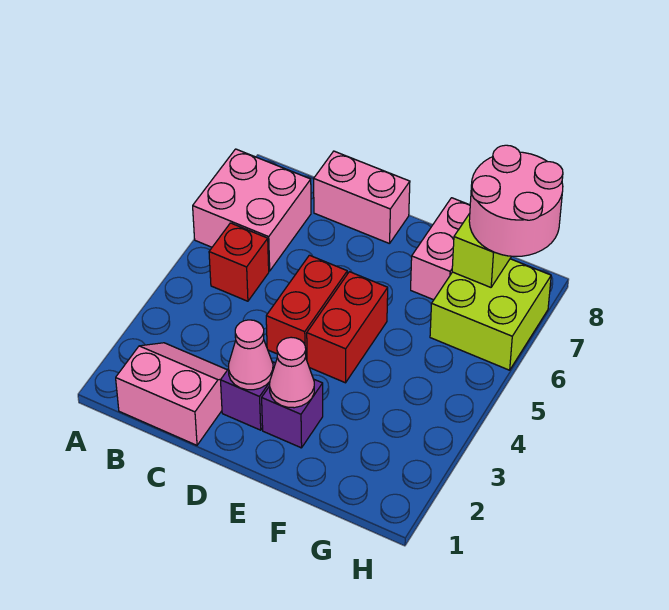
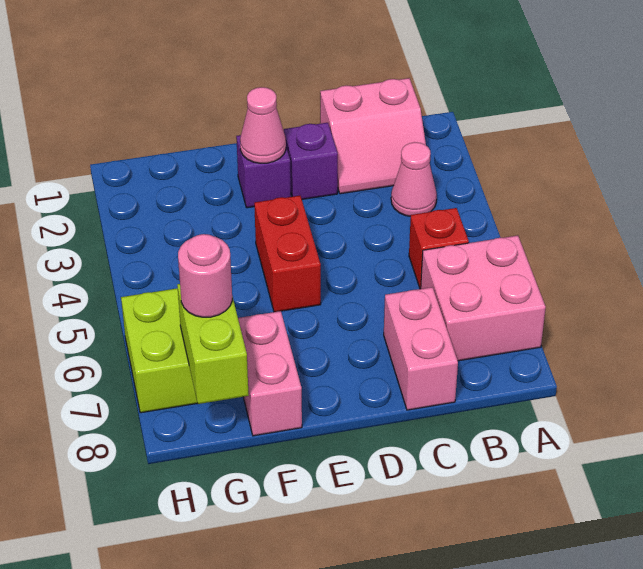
pink brick C8:D8 level 1 -> pink brick C7:C8 level 1
pink cone D2 level 2 -> pink cone B3 level 1
red brick D4:D5 level 1 -> none
pink round brick G7:H8 level 3 -> pink round brick G7 level 3

